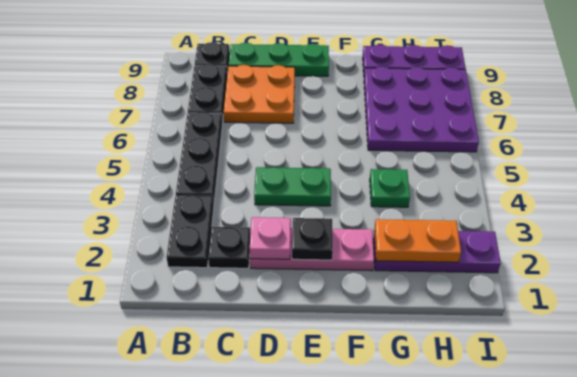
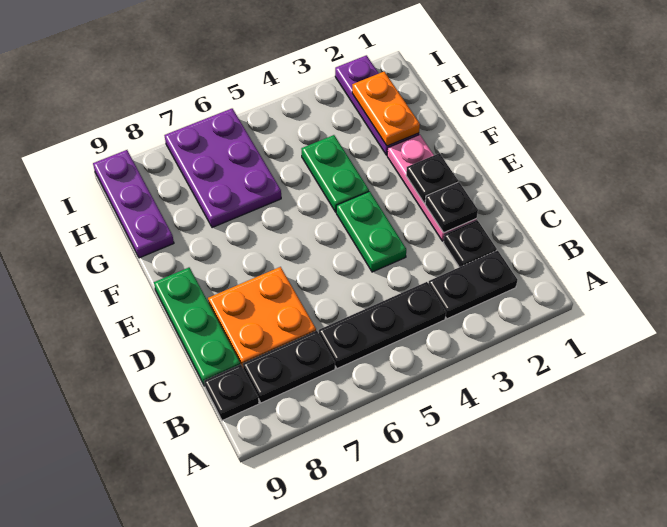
pink plate D2 level 2 -> black plate D2 level 2
green plate G4 level 1 -> green plate F4:G4 level 1
purple plate G6:I8 level 1 -> purple plate G6:I7 level 1

